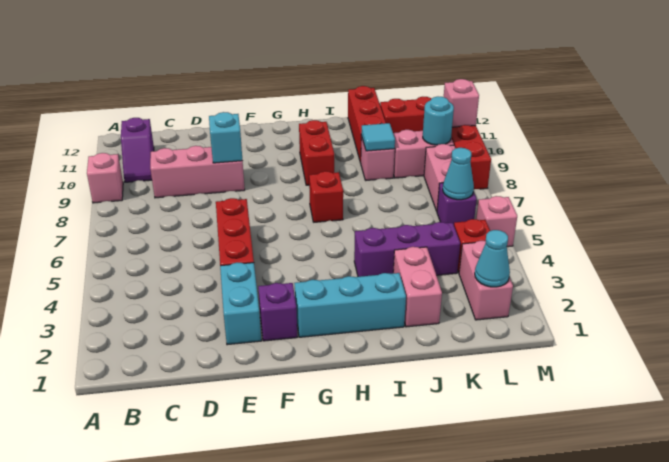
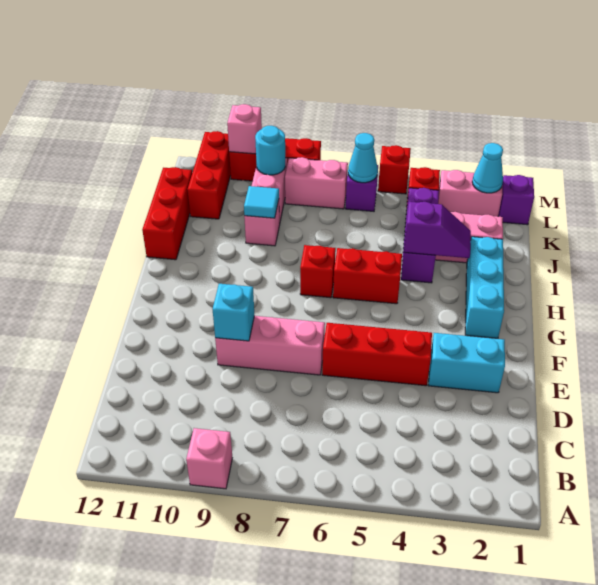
purple slope B10:B11 level 1 top 11 -> purple slope I3:I4 level 2 top 4
pink brick C9:E9 level 1 -> pink brick E7:E9 level 1
purple brick F2 level 1 -> purple brick L1 level 1
red brick H9:H10 level 1 -> red brick H5:H6 level 1
red brick J10:J12 level 1 -> red brick I12:K12 level 1
pink brick M5 level 1 -> red brick M5 level 1

